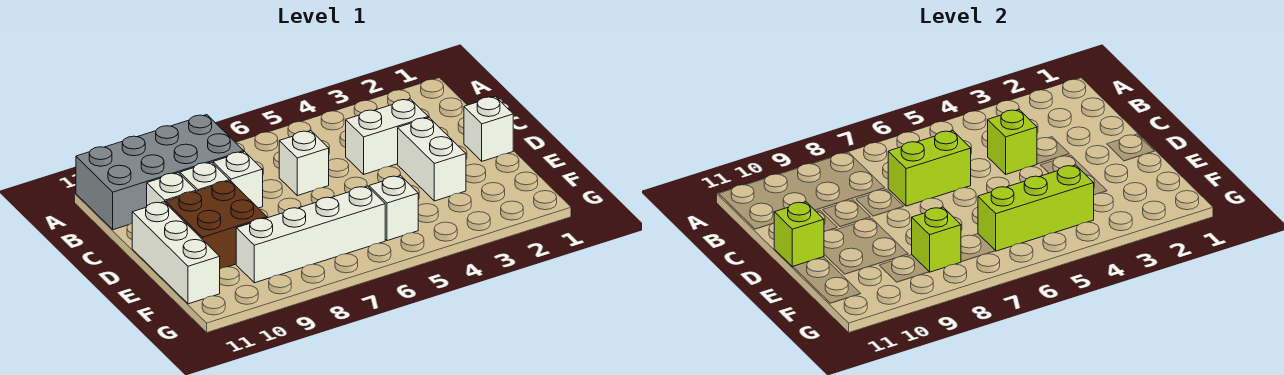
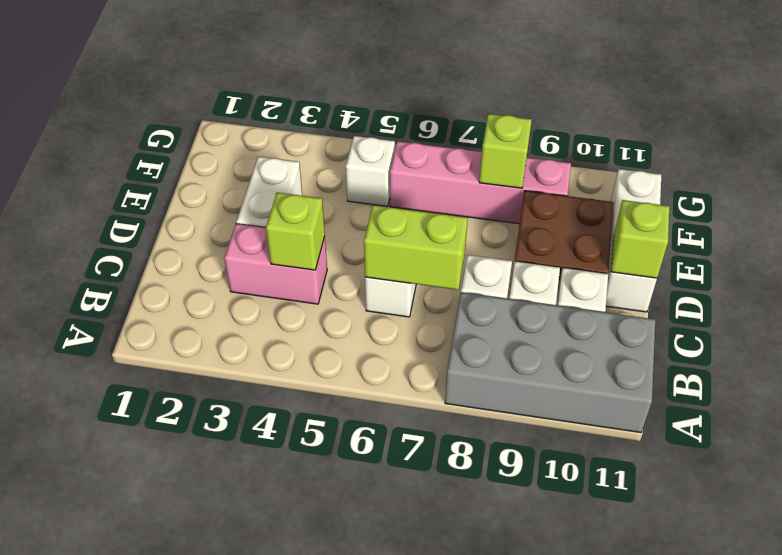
white brick C3:C4 level 1 -> pink brick C3:C4 level 1
white brick D1 level 1 -> none
lime brick F4:F6 level 2 -> none
white brick F6:F9 level 1 -> pink brick F6:F9 level 1

